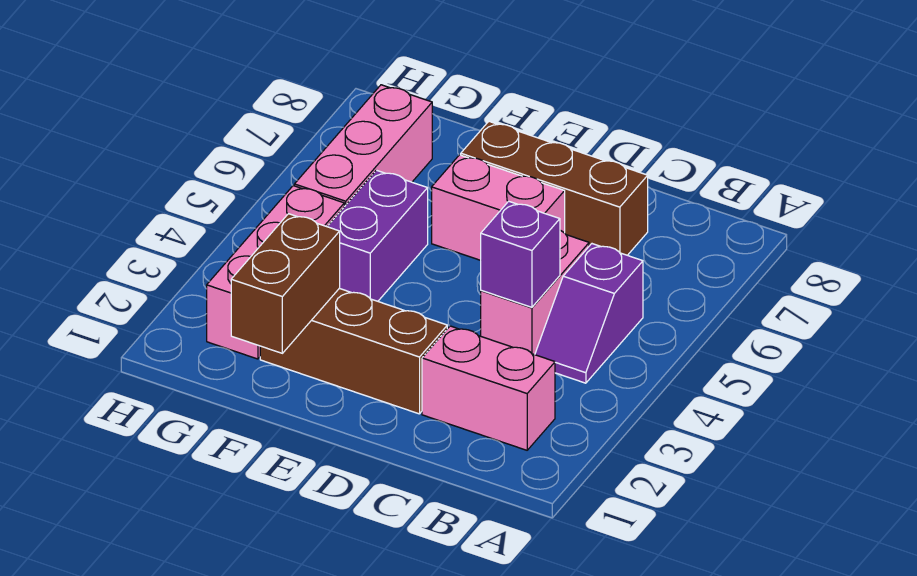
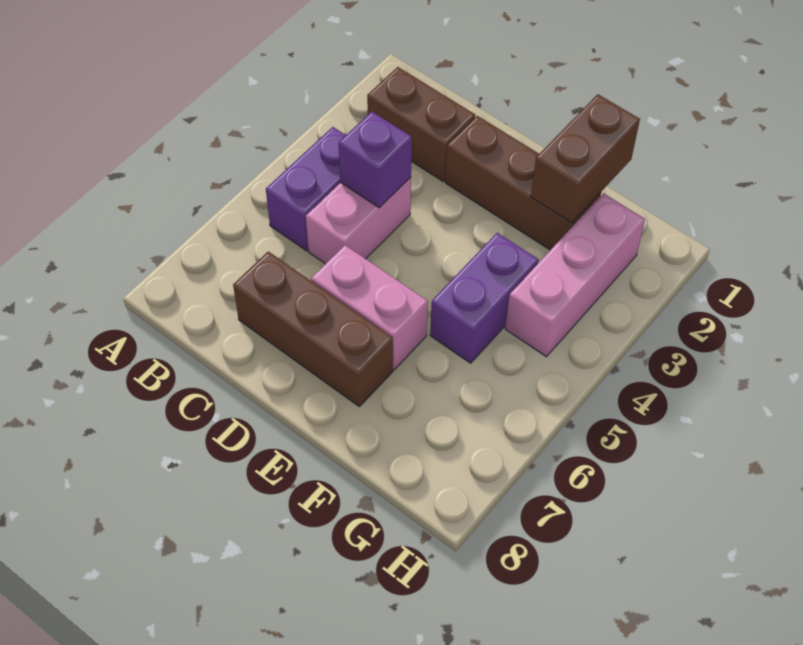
pink brick B2:C2 level 1 -> brown brick B2:C2 level 1
purple slope B4:B5 level 1 top 5 -> purple brick B4:B5 level 1
pink brick G5:G7 level 1 -> none

